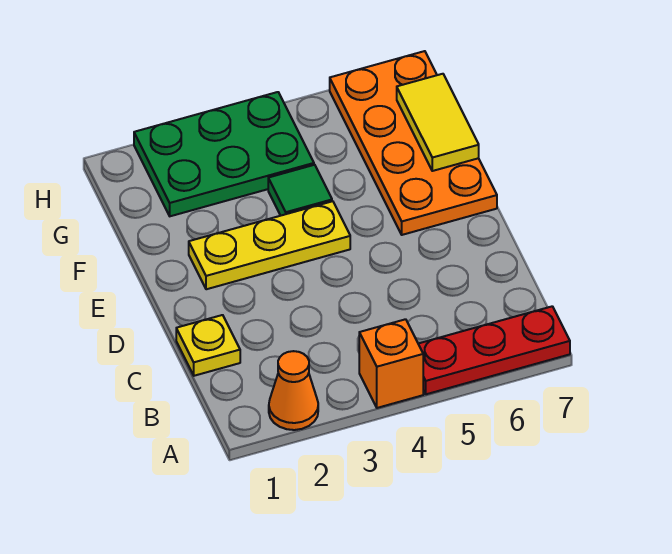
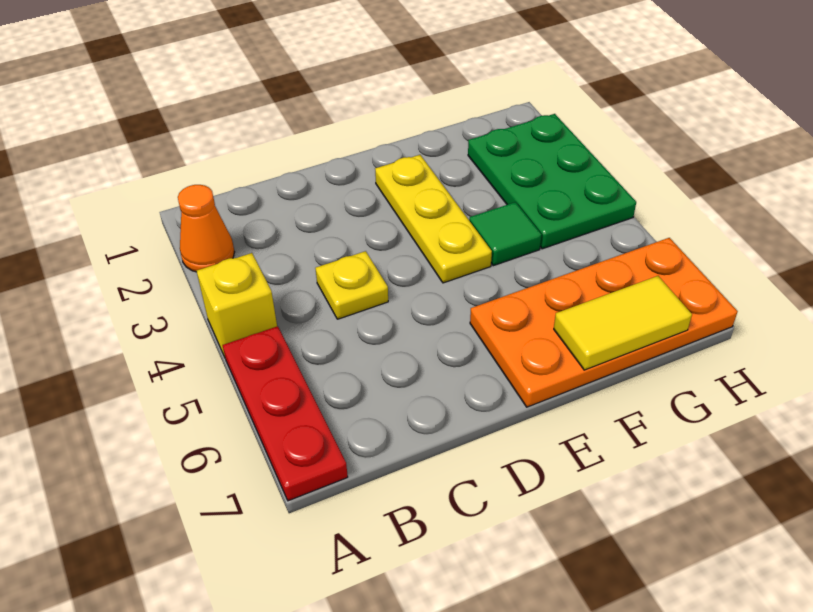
orange brick A4 level 1 -> yellow brick A4 level 1
yellow plate C1 level 1 -> yellow plate C4 level 1

